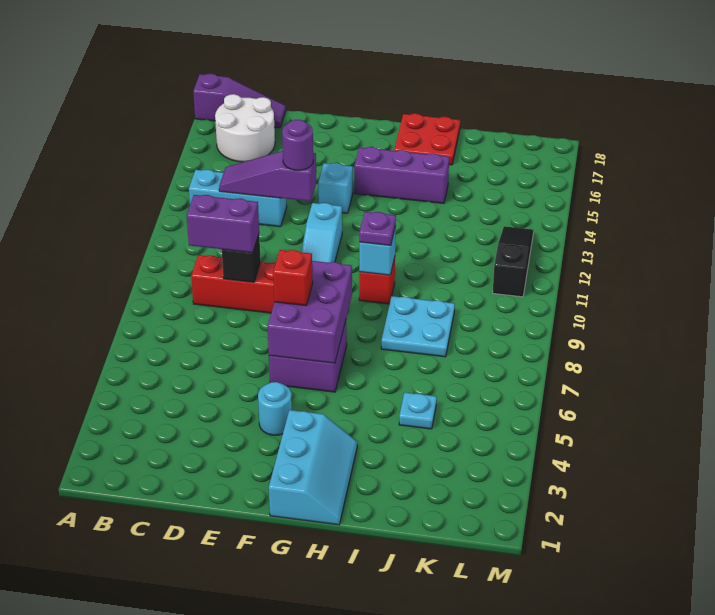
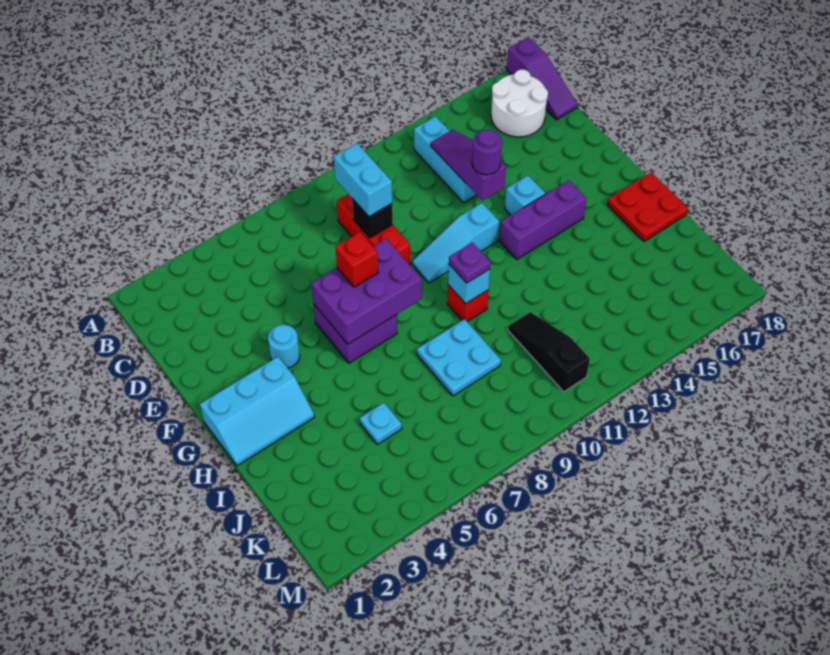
purple brick C9:D9 level 3 -> cyan brick C9:D9 level 3
purple brick G15:I15 level 1 -> purple brick G13:G15 level 1
black slope L11:L13 level 1 top 11 -> black slope J11:L11 level 1 top L

